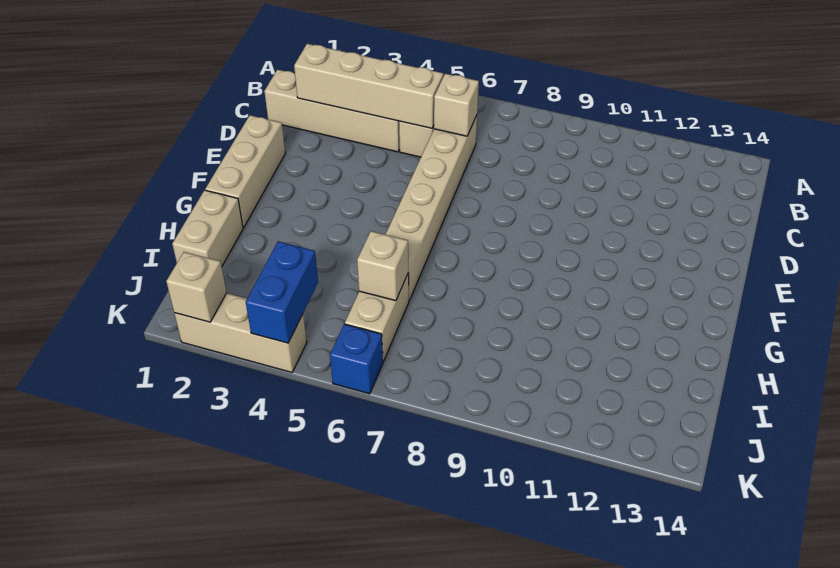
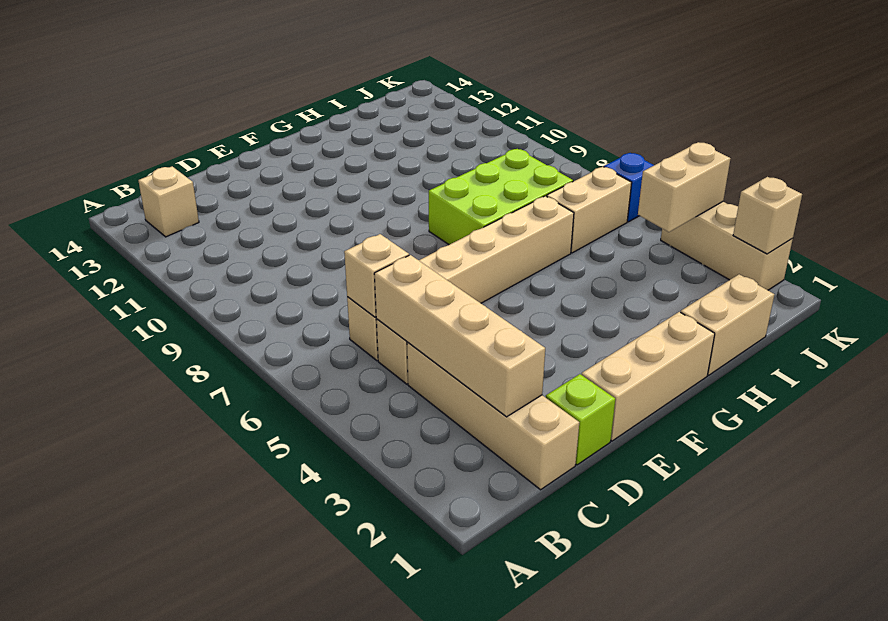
none -> lime brick D1 level 1
none -> lime brick G7:I8 level 1
tan brick I6 level 2 -> tan brick B13 level 1
blue brick J4:K4 level 2 -> tan brick J4:K4 level 2

